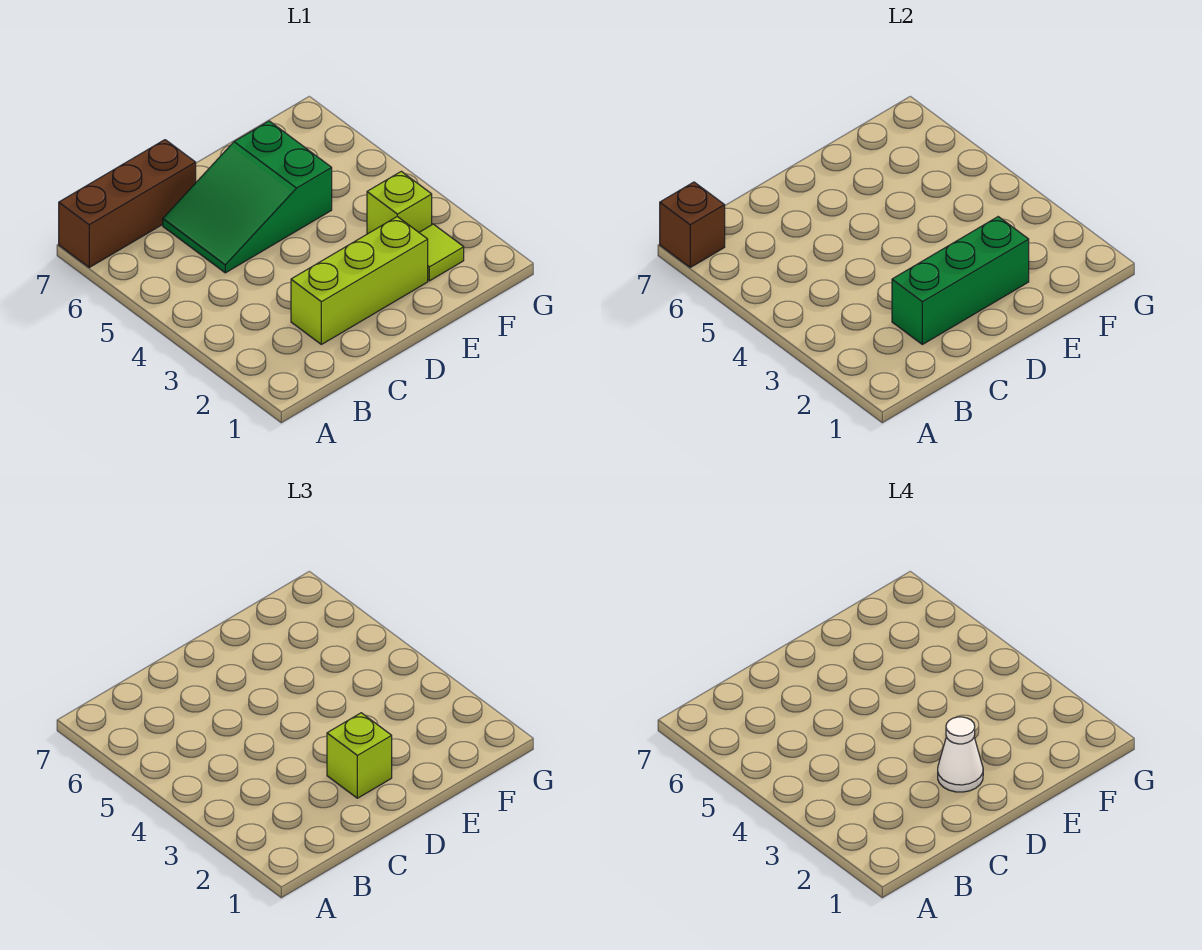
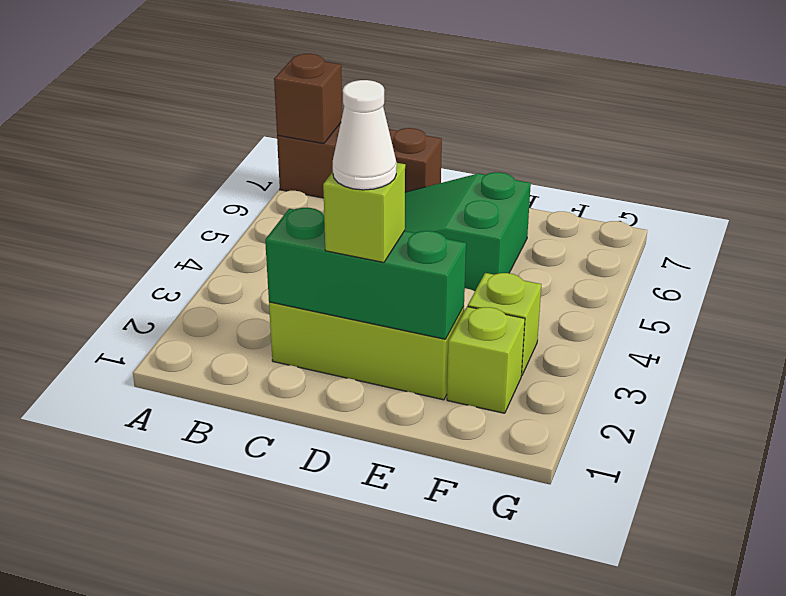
lime tile F2 level 1 -> lime brick F2 level 1

